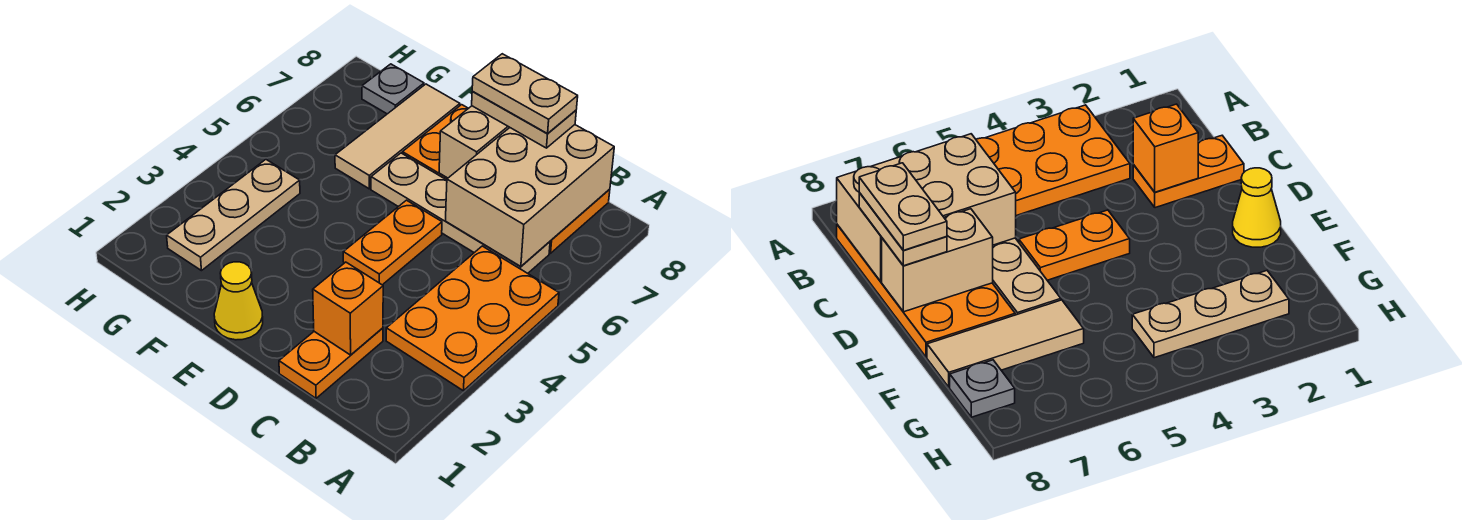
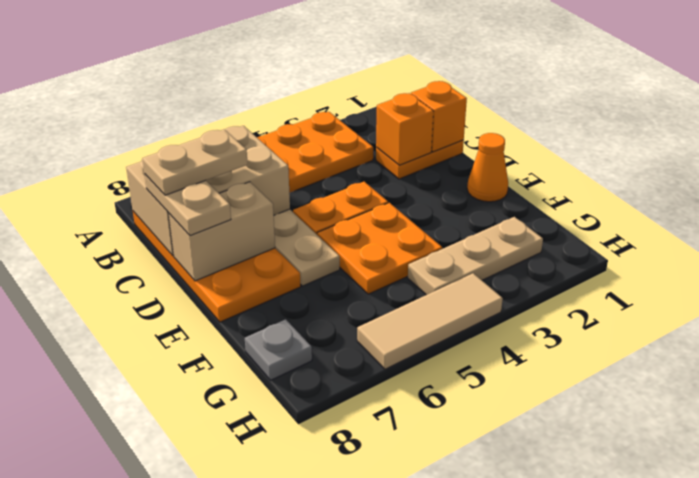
none -> orange brick C1 level 2
tan plate C8:D8 level 4 -> tan plate C7:C8 level 4
yellow cone E1 level 1 -> orange cone E1 level 1
none -> orange plate E4:F5 level 1
tan tile F6:F8 level 1 -> tan tile H4:H6 level 1

